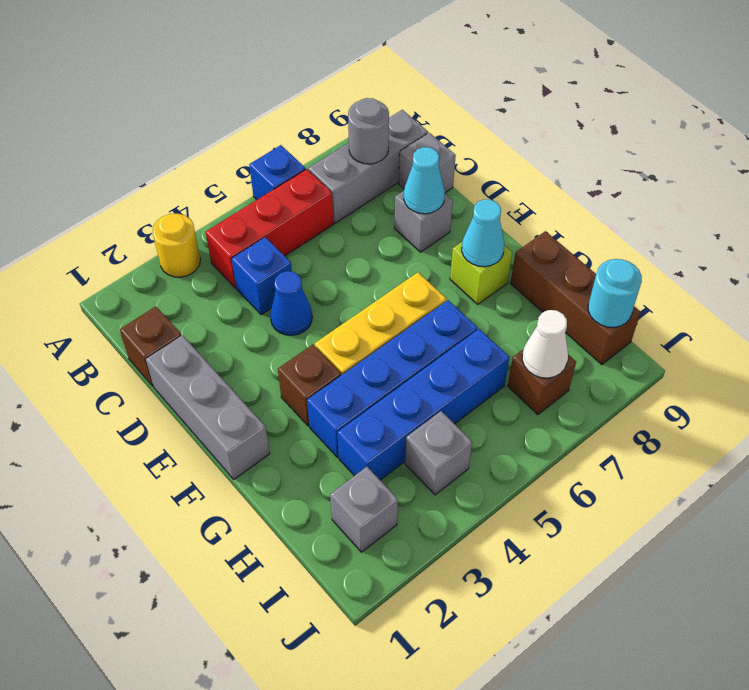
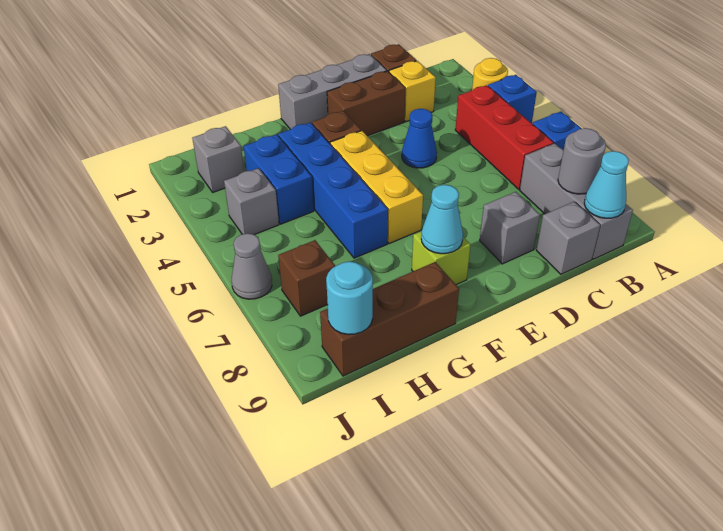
none -> yellow brick C2 level 1
blue brick C4 level 1 -> blue brick A4 level 1
none -> brown brick D2:E2 level 1
cyan cone D8 level 2 -> cyan cone B9 level 2
blue brick H3:H6 level 1 -> blue brick H3:H4 level 1
white cone I7 level 2 -> none
none -> grey cone J6 level 1

